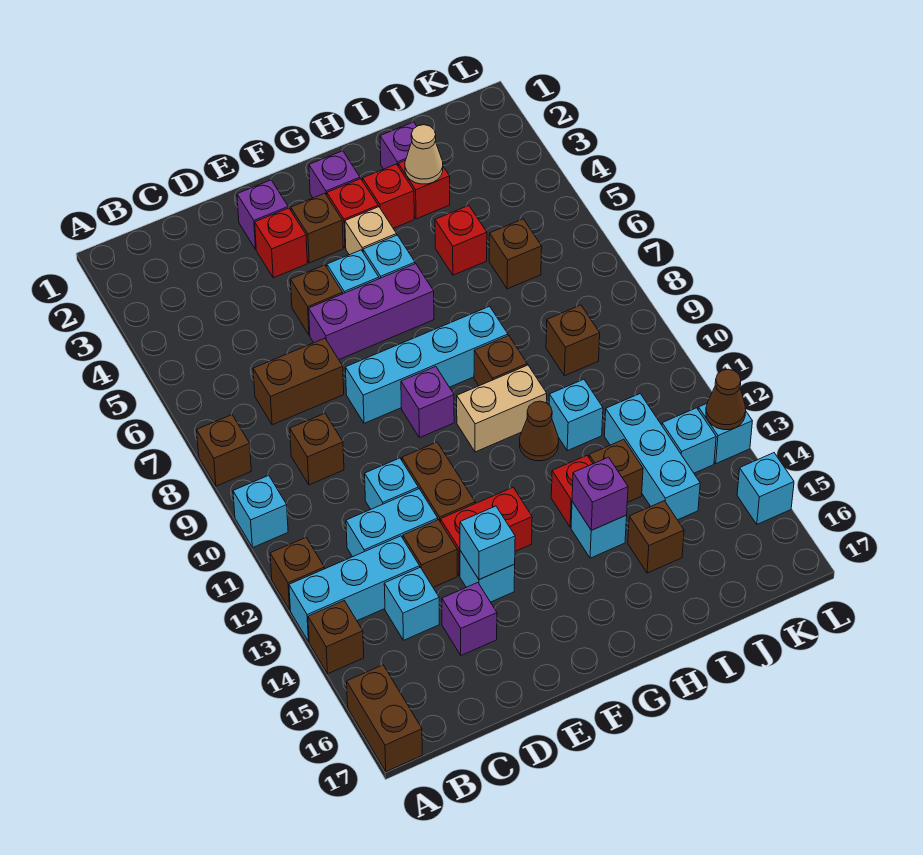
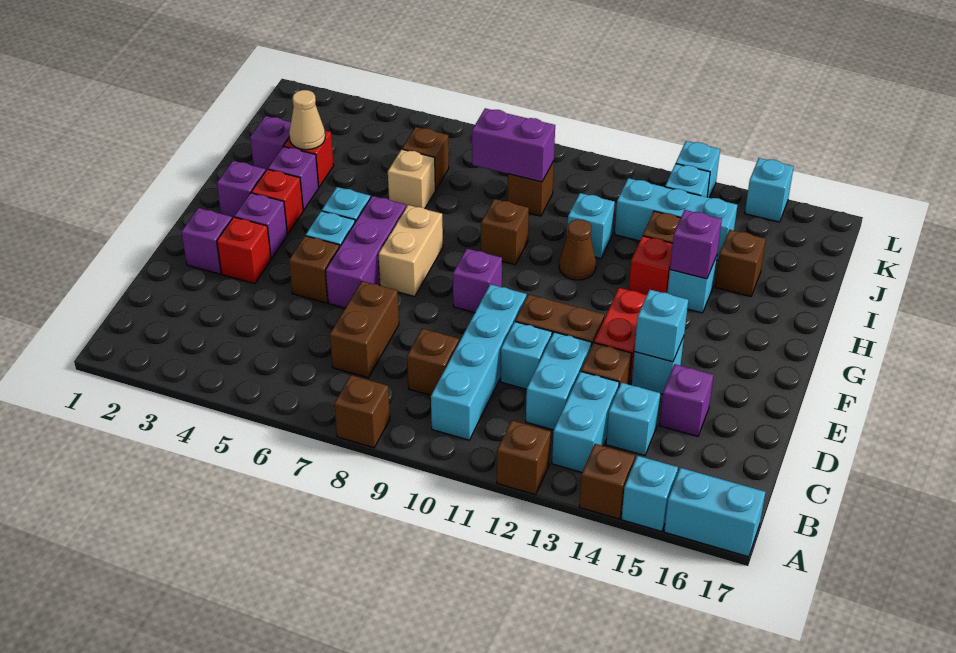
cyan brick A10 level 1 -> cyan brick A15 level 1
cyan brick A13:C13 level 1 -> cyan brick B13:C13 level 1
brown brick A16:A17 level 1 -> cyan brick A16:A17 level 1
cyan brick E8:H8 level 1 -> cyan brick B10:E10 level 1
brown brick F3 level 1 -> purple brick F3 level 1
tan brick G4 level 1 -> tan brick I6 level 1
tan brick G10:H10 level 1 -> tan brick F7:G7 level 1
red brick H3 level 1 -> purple brick H3 level 1
red brick I5 level 1 -> none
none -> purple brick J8:J9 level 2
brown cone L13 level 2 -> none

